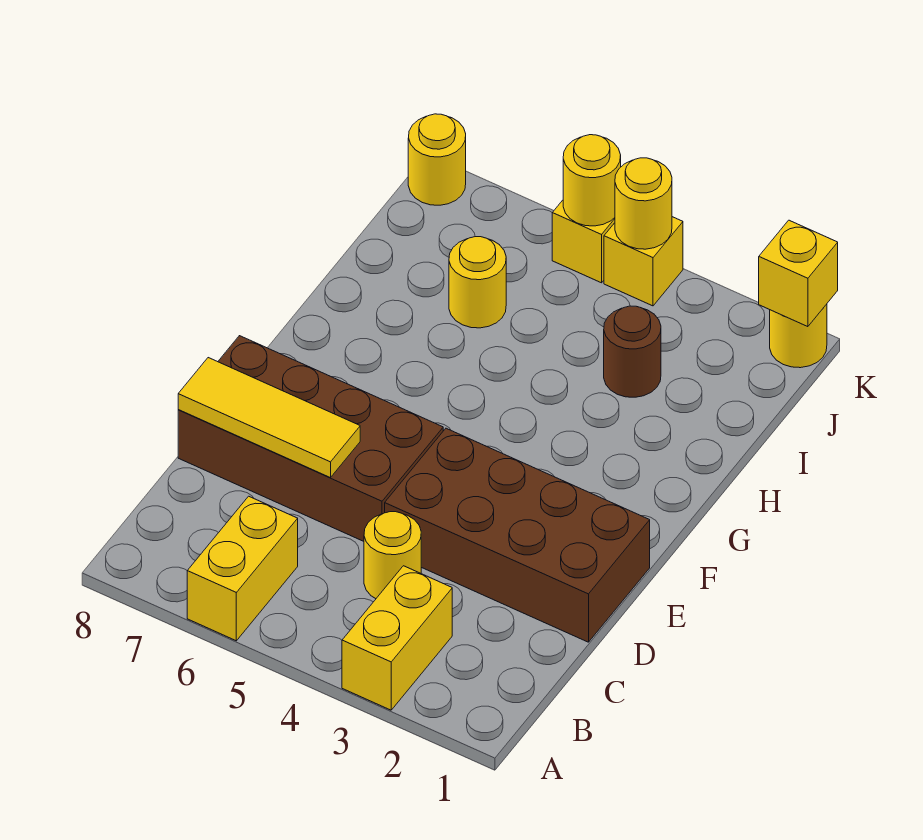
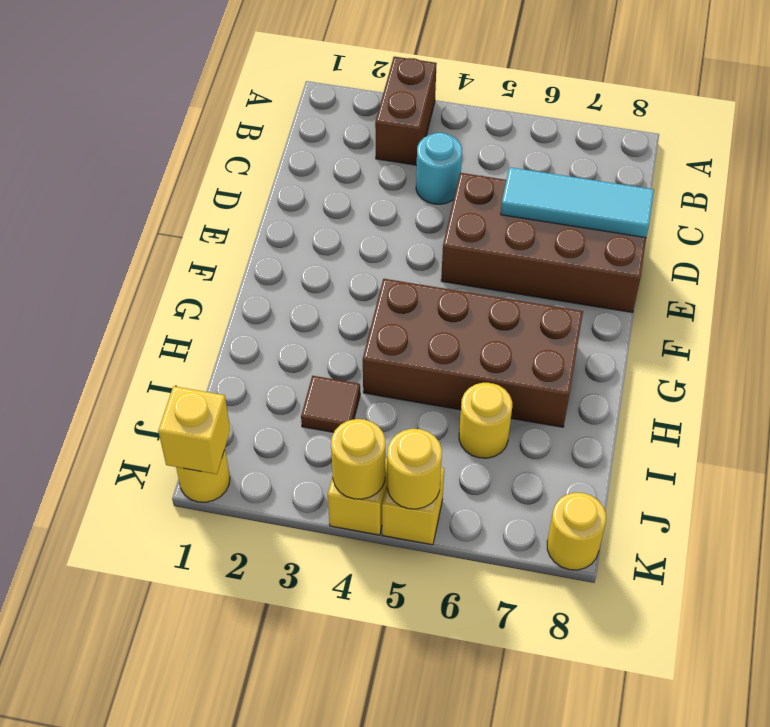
yellow brick A3:B3 level 1 -> brown brick A3:B3 level 1
yellow brick A6:B6 level 1 -> none
yellow round brick C4 level 1 -> cyan round brick C4 level 1
brown brick D1:E4 level 1 -> brown brick G4:H7 level 1
yellow tile D6:D8 level 2 -> cyan tile D6:D8 level 2
brown round brick I3 level 1 -> brown tile I3 level 1

